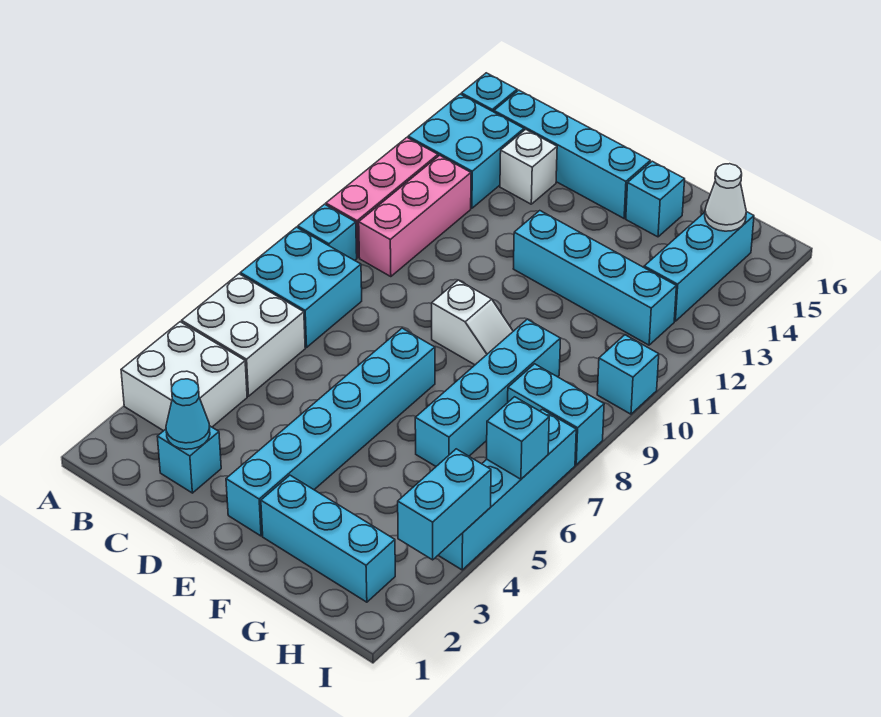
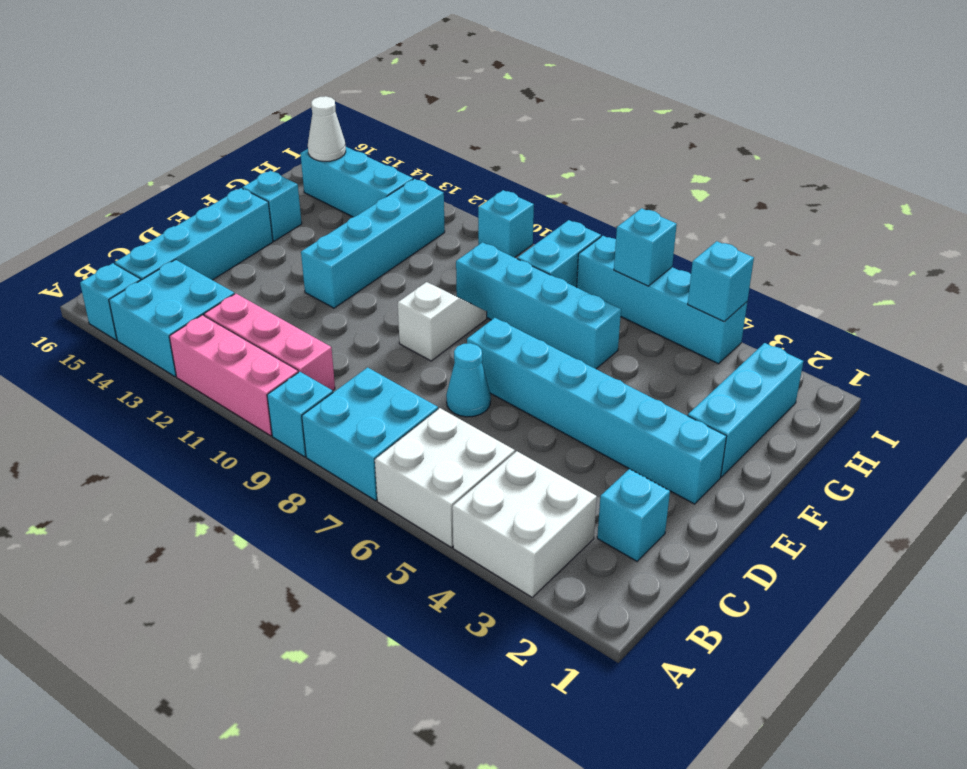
cyan cone C2 level 2 -> cyan cone D7 level 1
white brick C14 level 1 -> none
cyan brick I3:I4 level 2 -> cyan brick I4 level 2

